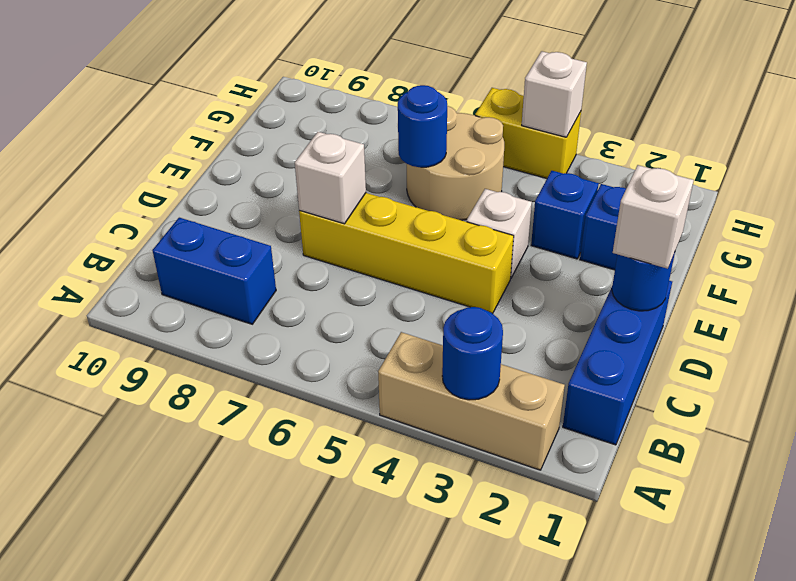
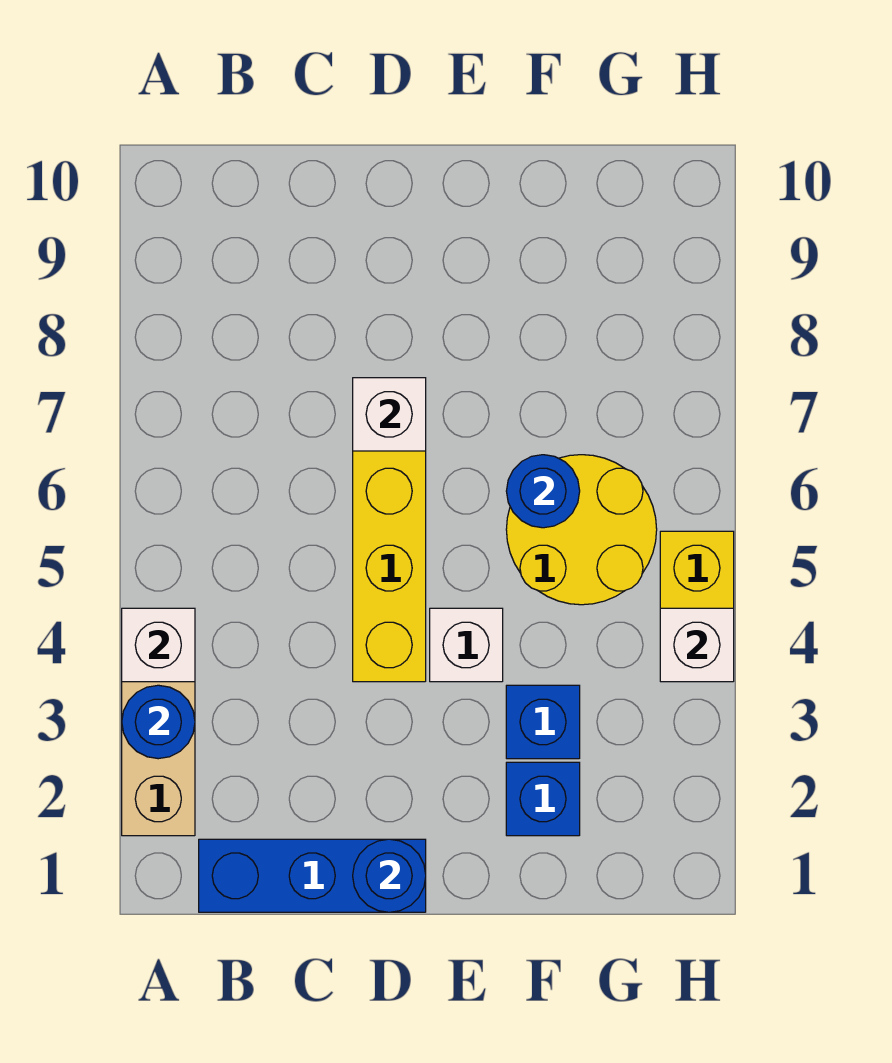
blue brick B8:B9 level 1 -> none
white brick D1 level 3 -> white brick A4 level 2
tan round brick F5:G6 level 1 -> yellow round brick F5:G6 level 1

